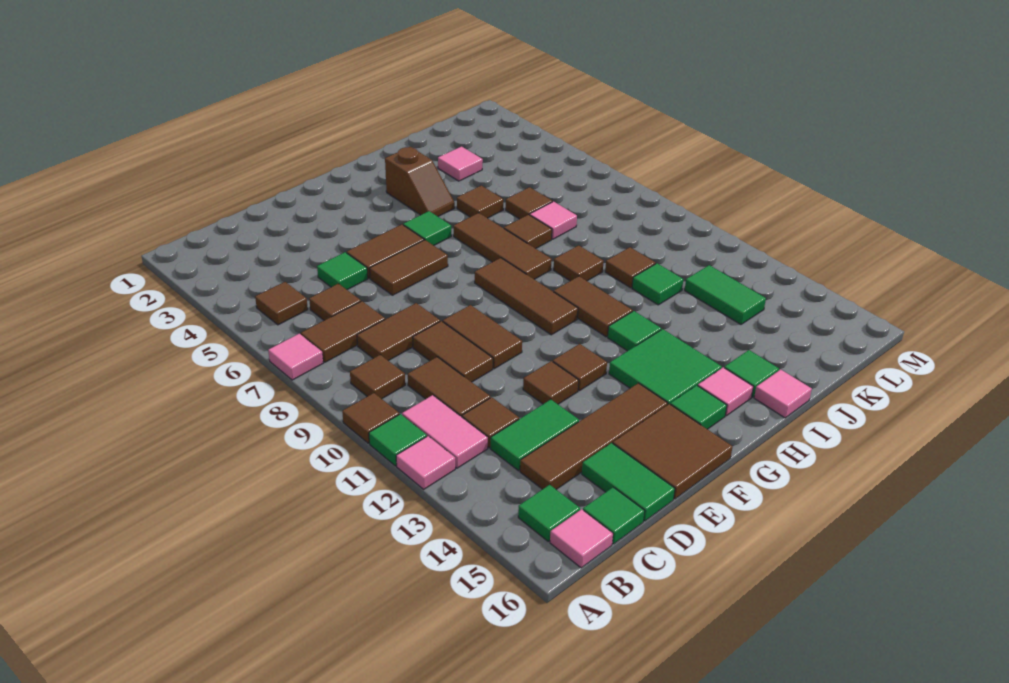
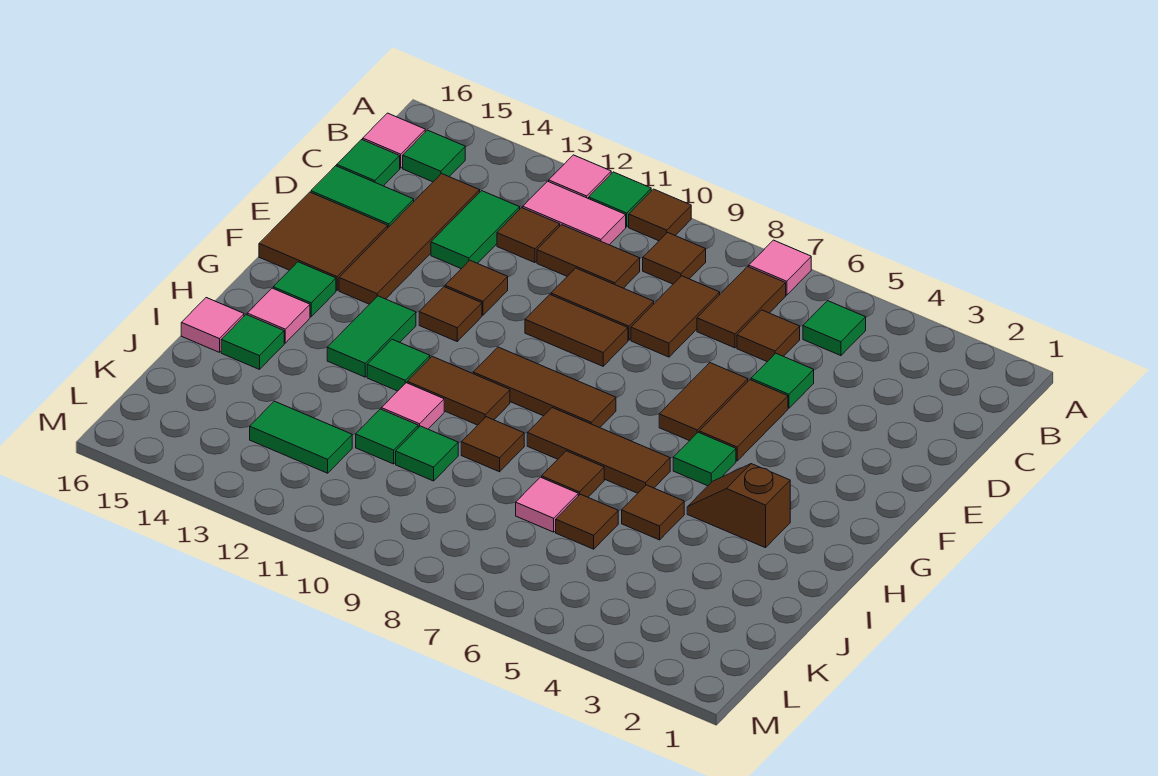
brown tile B5 level 1 -> green tile B5 level 1
green tile G13:H14 level 1 -> green tile G13:H13 level 1
pink tile J3 level 1 -> pink tile I11 level 1
brown tile J10 level 1 -> green tile J10 level 1

